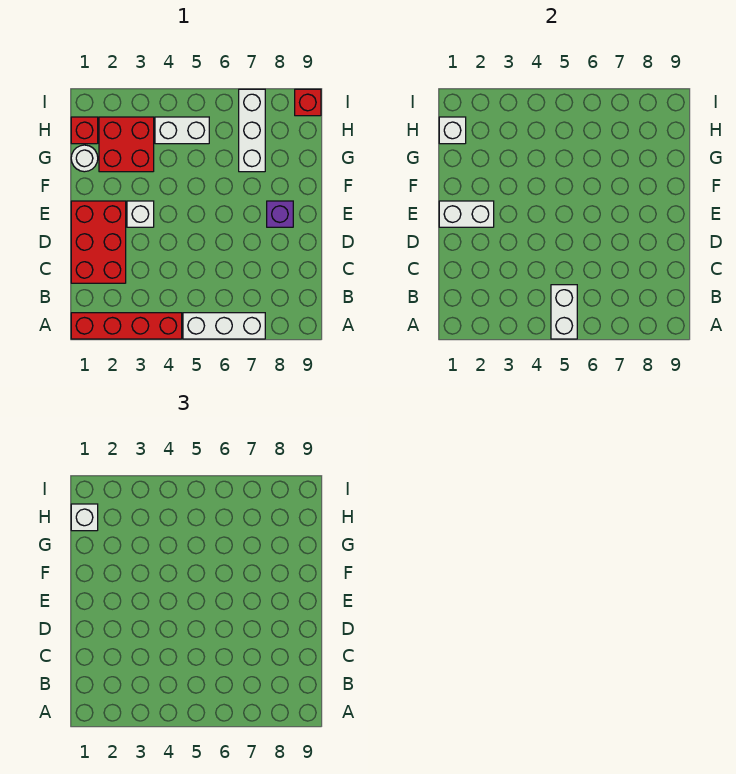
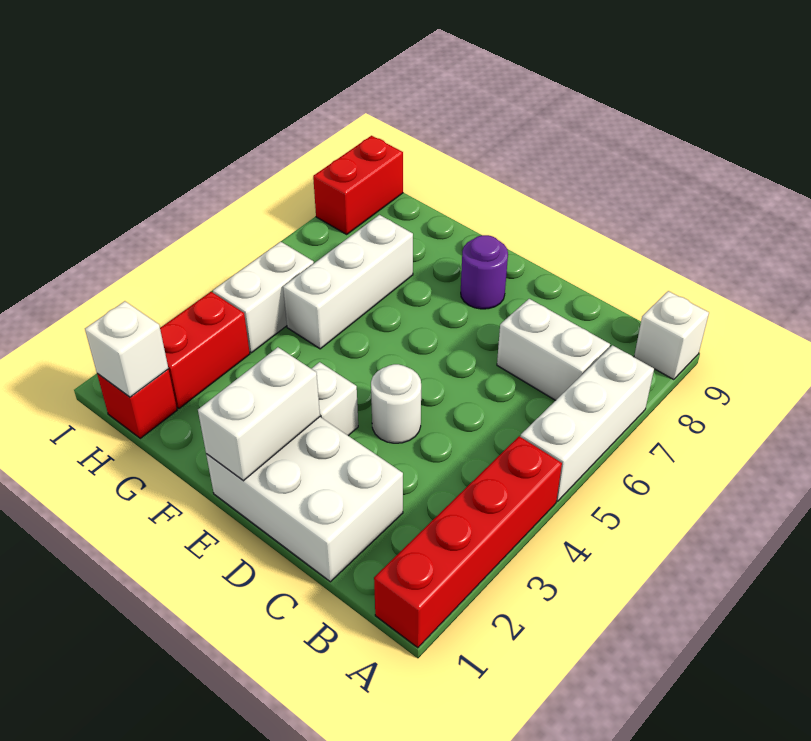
white brick A5:B5 level 2 -> white brick B7:C7 level 1
red brick C1:E2 level 1 -> white brick C1:E2 level 1
purple brick E8 level 1 -> purple round brick E8 level 1
white round brick G1 level 1 -> white round brick D4 level 1
red brick G2:H3 level 1 -> red brick H2:H3 level 1
white brick G7:I7 level 1 -> white brick G5:G7 level 1
white brick H1 level 3 -> white brick A9 level 1
red brick I9 level 1 -> red brick I8:I9 level 1

